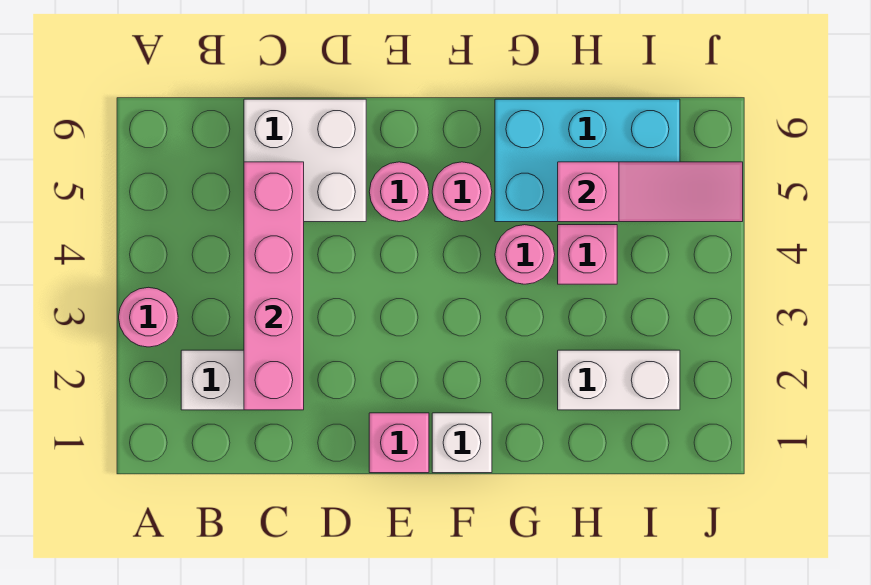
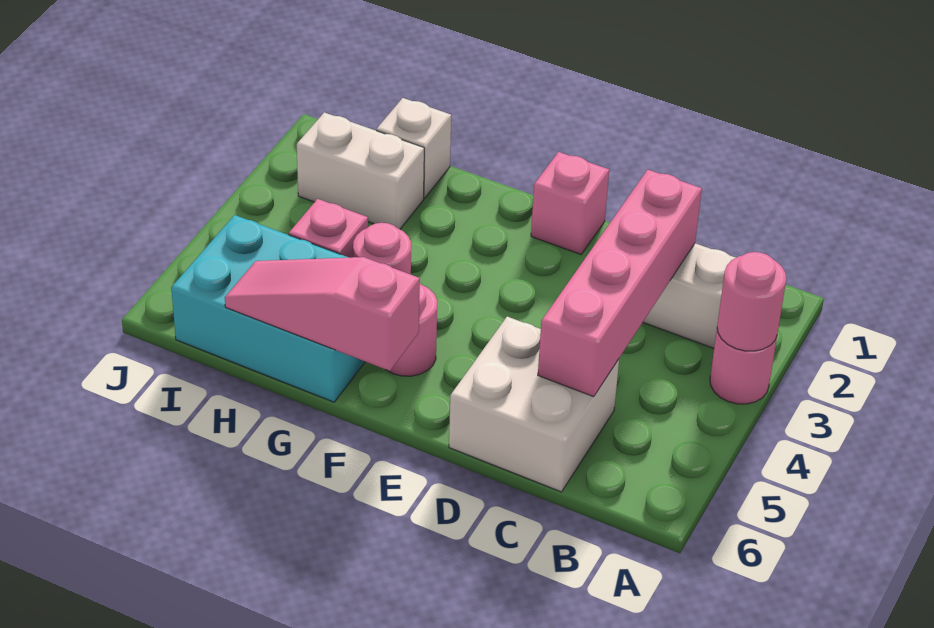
pink round brick E5 level 1 -> pink round brick A3 level 2
white brick F1 level 1 -> white brick H1 level 1
pink slope H5:J5 level 2 top H -> pink slope F6:H6 level 2 top F

